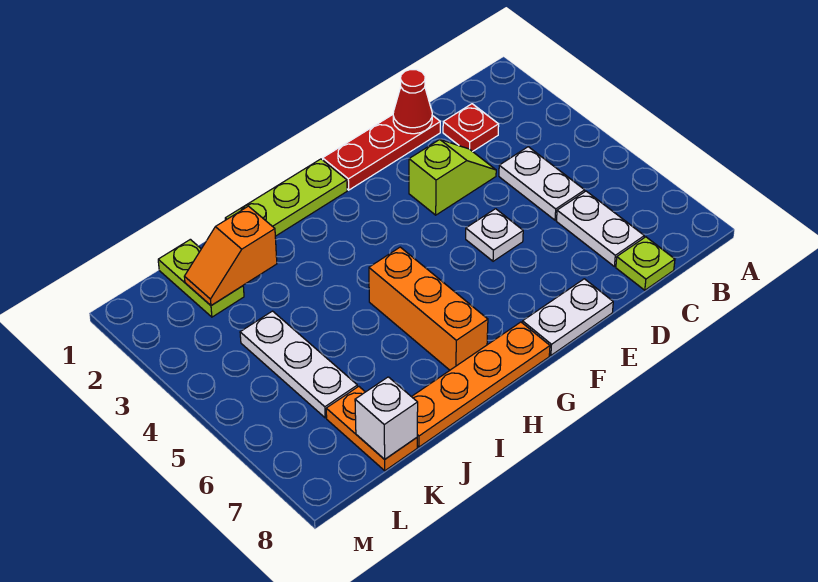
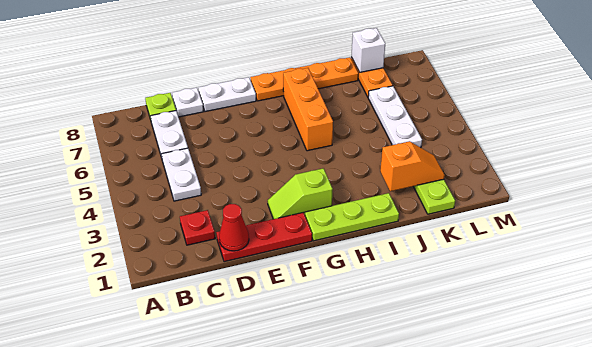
lime slope D3:E3 level 1 top E -> lime slope F2:G2 level 1 top G
white plate E5 level 1 -> white plate D8 level 1

